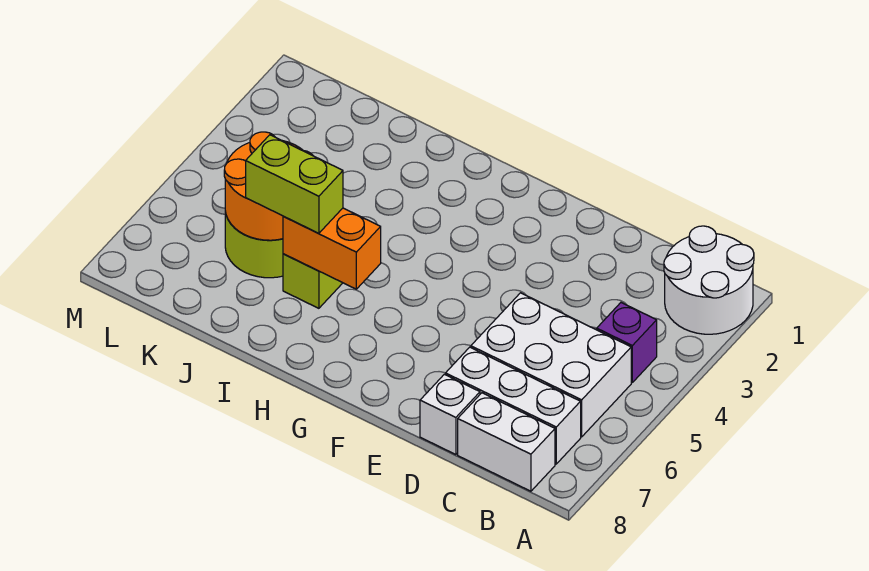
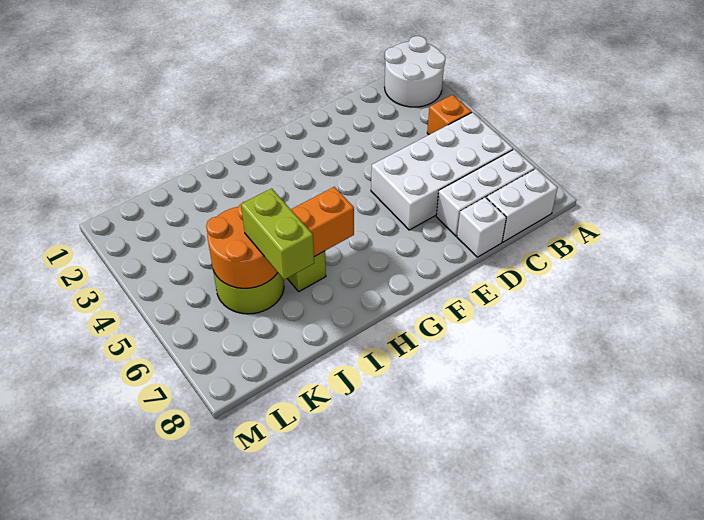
purple brick B4 level 1 -> orange brick B4 level 1
white brick B5:D6 level 1 -> white brick B5:E6 level 1
lime brick I6:J6 level 3 -> lime brick J6:J7 level 3

